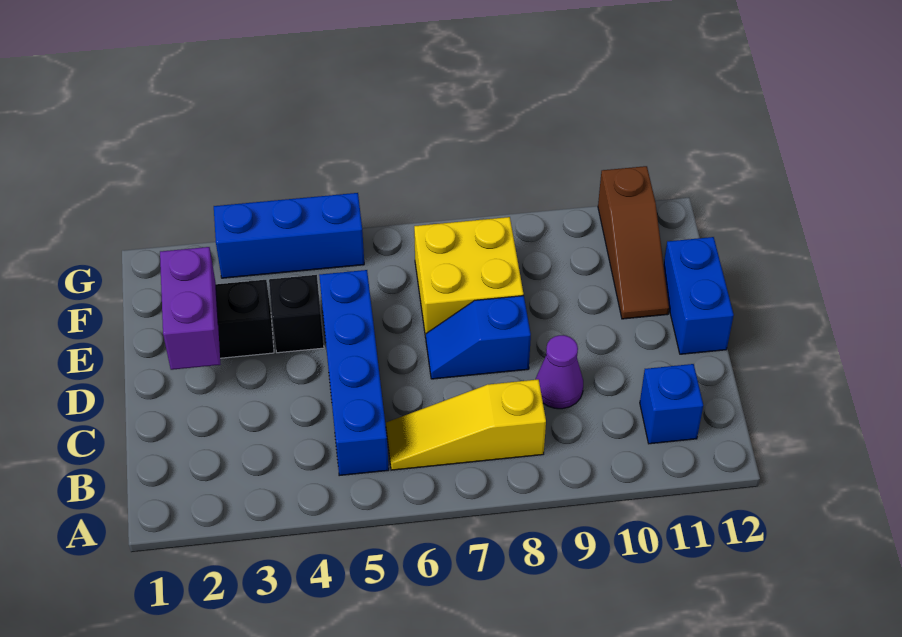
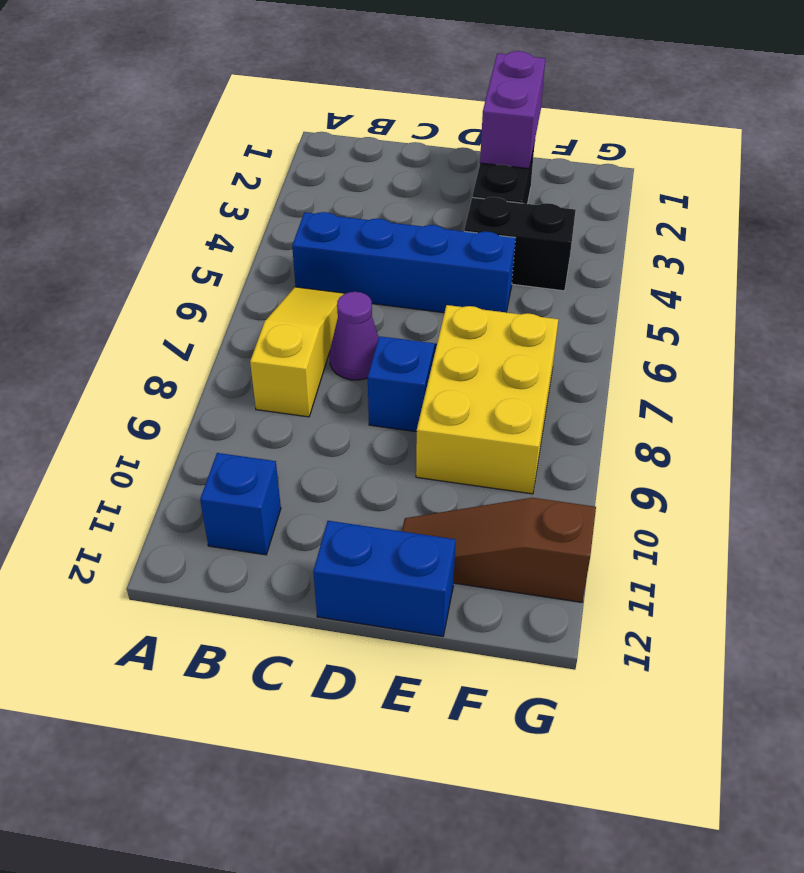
purple cone C9 level 1 -> purple cone C7 level 1
purple brick D2:E2 level 2 -> purple brick E1:E2 level 2
black brick E4 level 1 -> black brick E4:F4 level 1
yellow brick E7:F8 level 1 -> yellow brick E7:F9 level 1
blue brick G3:G5 level 1 -> none

